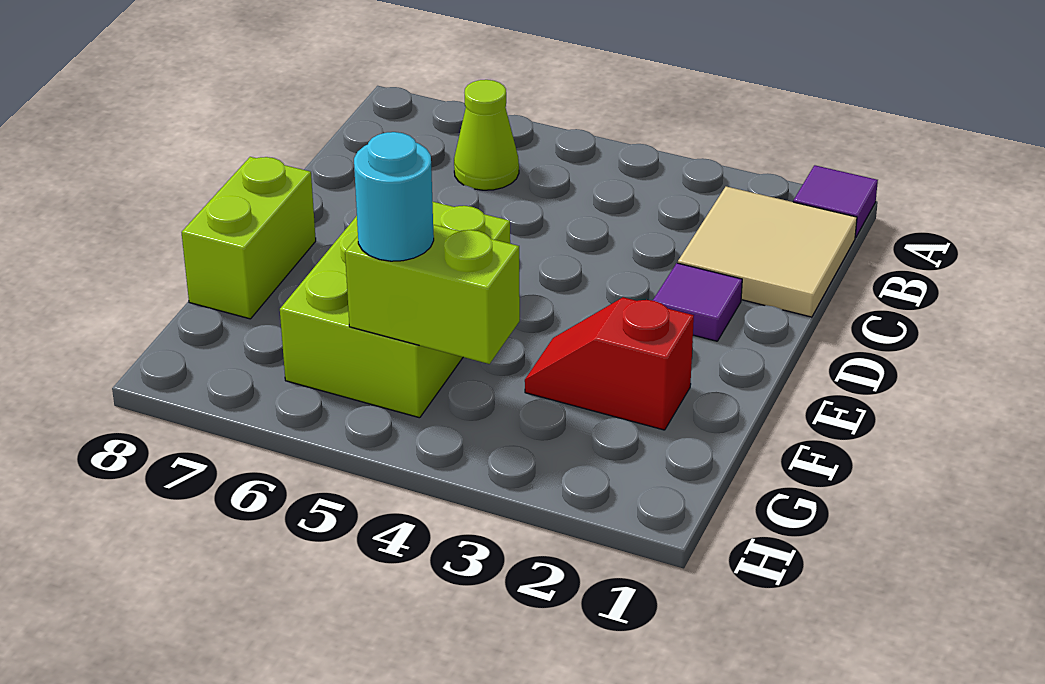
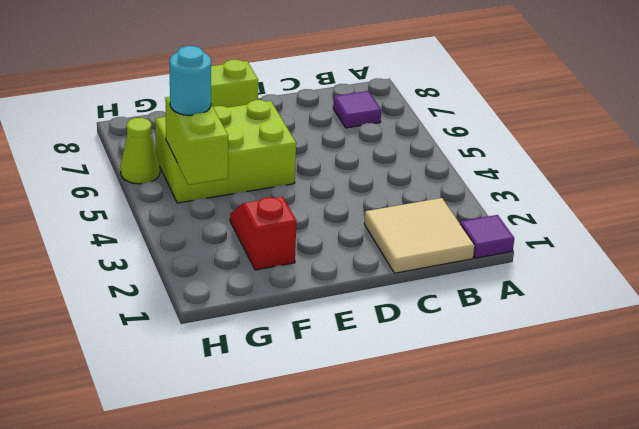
lime cone B6 level 1 -> lime cone H6 level 1
purple tile D2 level 1 -> purple tile B7 level 1

